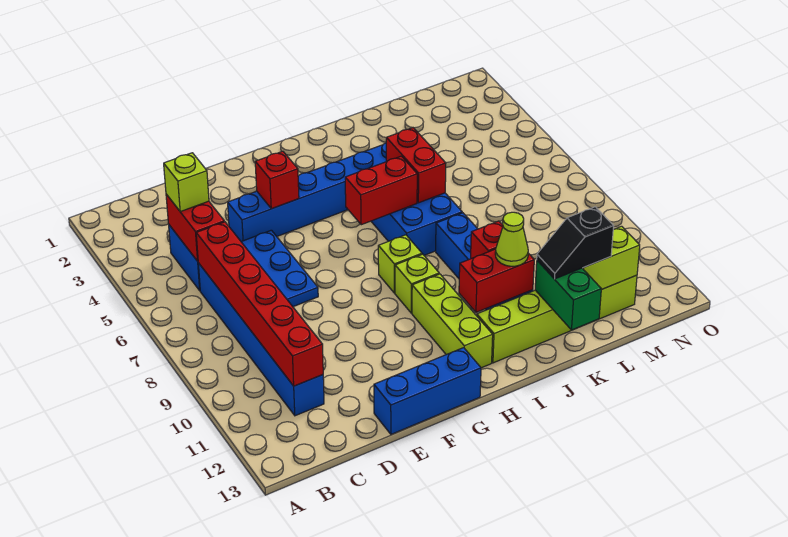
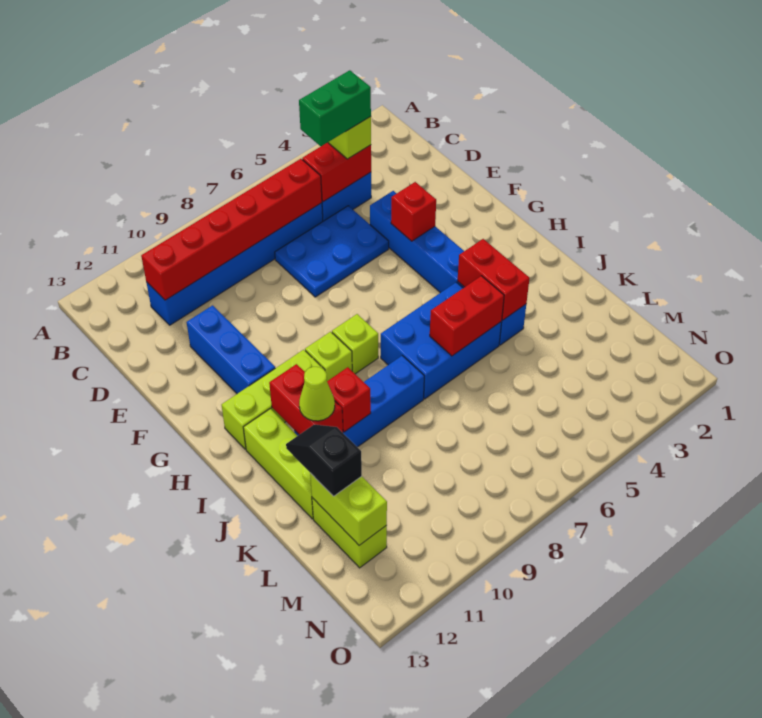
blue brick E13:G13 level 1 -> blue brick E11:G11 level 1
red brick H6:I6 level 2 -> red brick I4:J4 level 2
green brick K12:K13 level 2 -> green brick C4:C5 level 4

